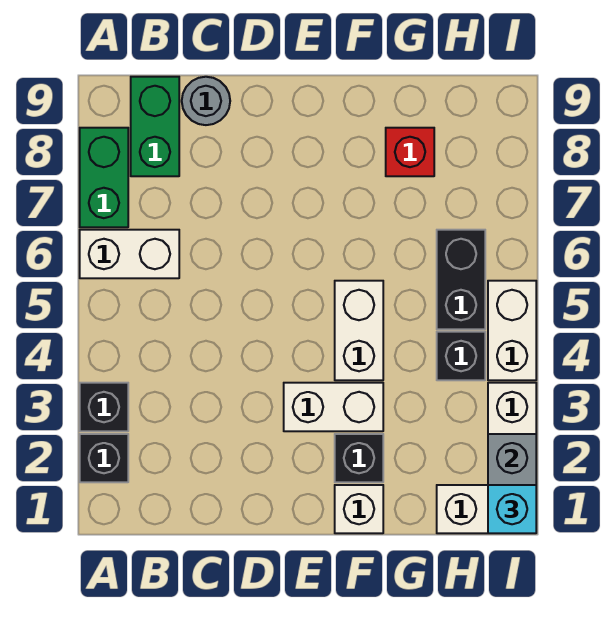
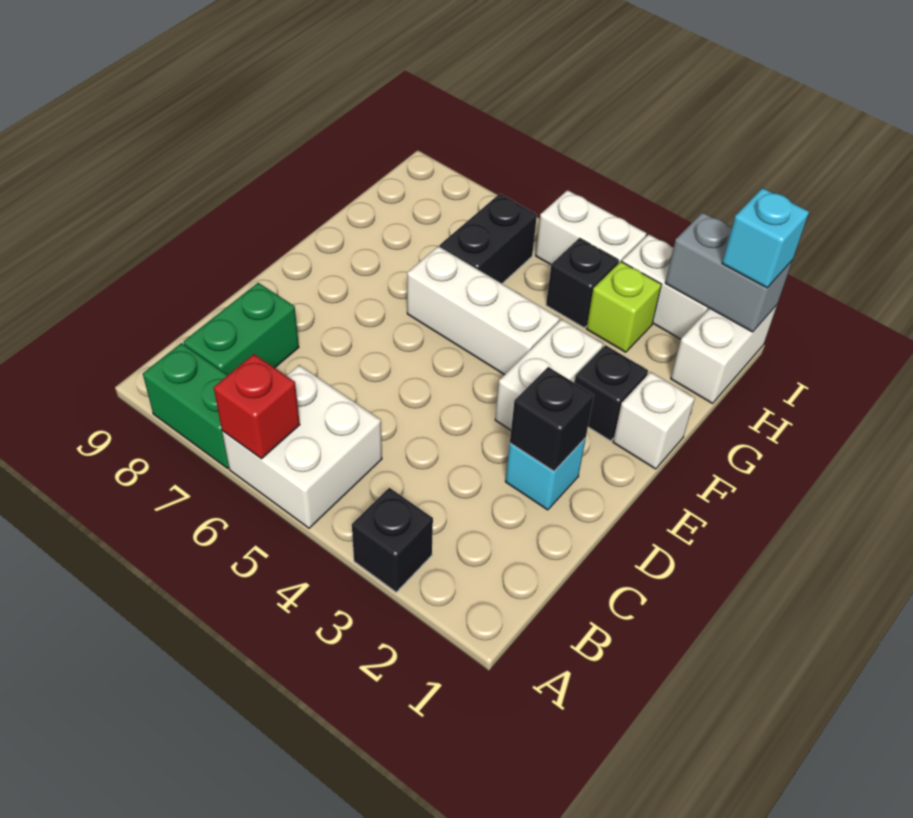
black brick A2 level 1 -> black brick D2 level 2
white brick A6:B6 level 1 -> white brick A5:B6 level 1
green brick B8:B9 level 1 -> green brick B8:C8 level 1
grey round brick C9 level 1 -> none
none -> cyan brick D2 level 1
white brick F4:F5 level 1 -> white brick F4:F6 level 1
red brick G8 level 1 -> red brick A6 level 2
none -> lime brick H3 level 1
black brick H5:H6 level 1 -> black brick G6:H6 level 1

